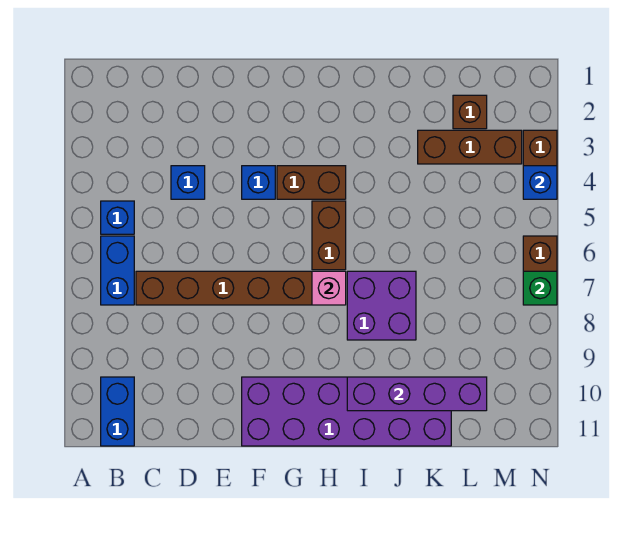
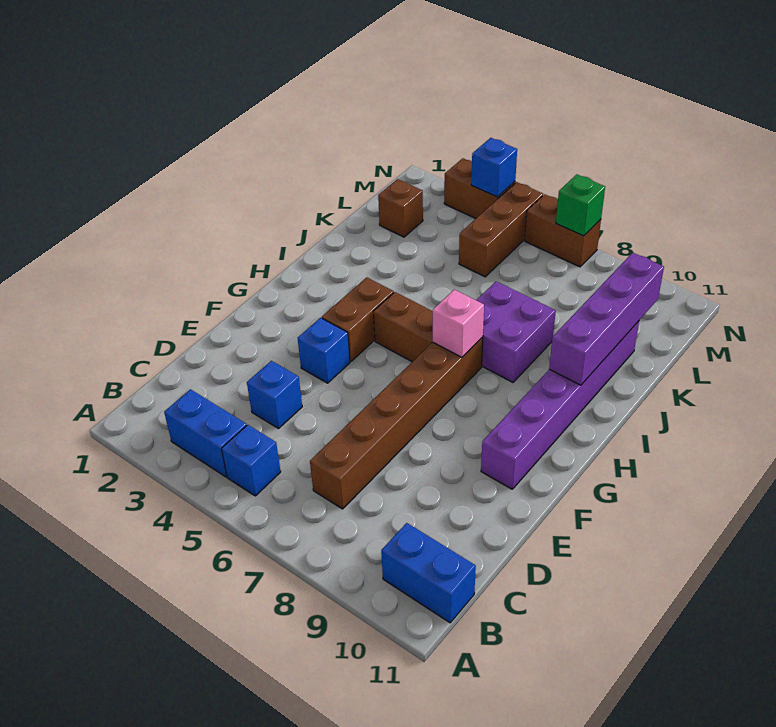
blue brick B6:B7 level 1 -> blue brick B3:B4 level 1
purple brick F10:K11 level 1 -> purple brick F10:K10 level 1
brown brick K3:M3 level 1 -> brown brick L5:N5 level 1

